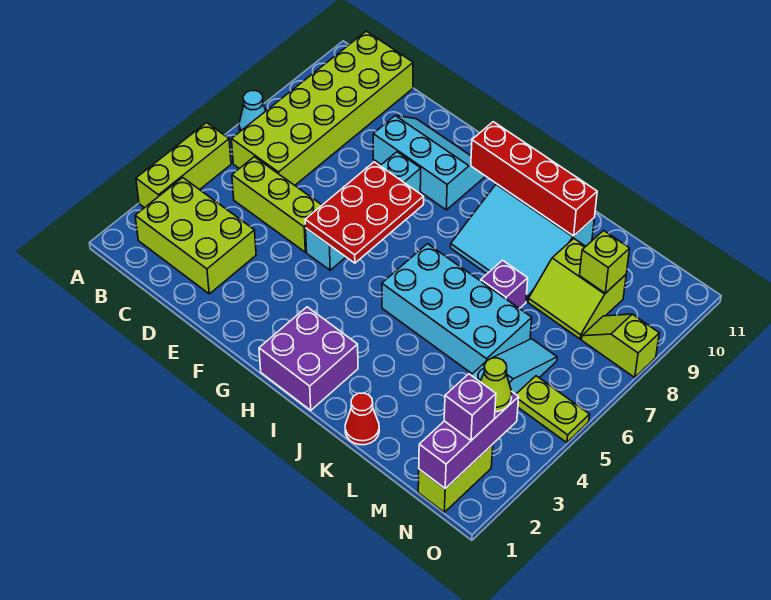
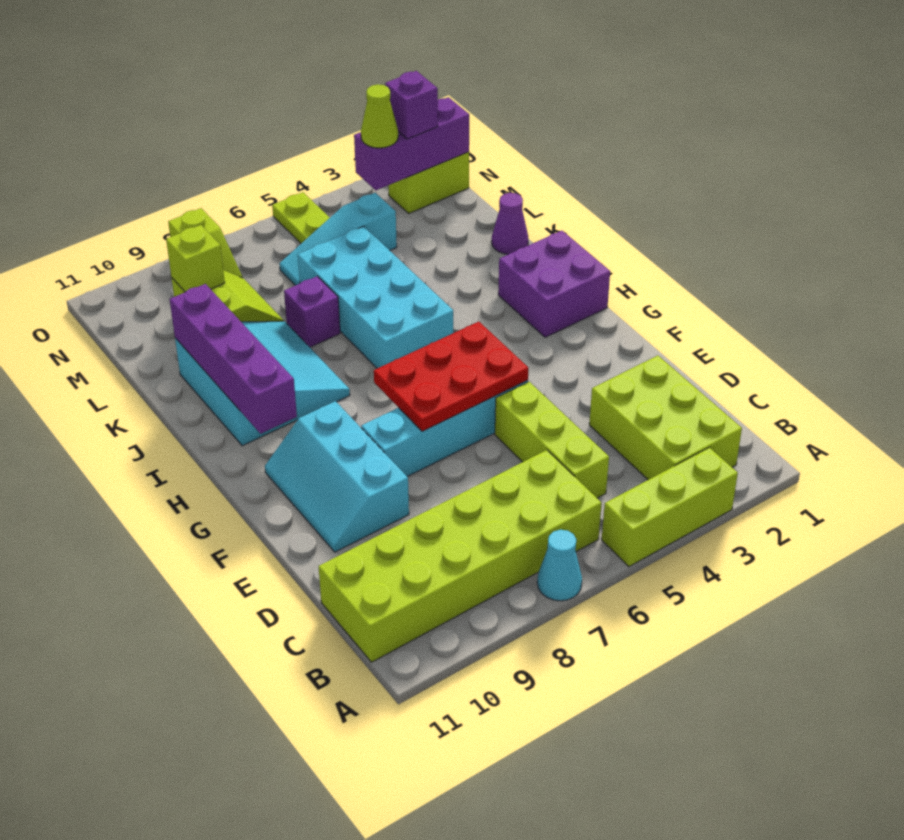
red brick H10:K10 level 2 -> purple brick H10:K10 level 2
red cone K1 level 1 -> purple cone K1 level 1

